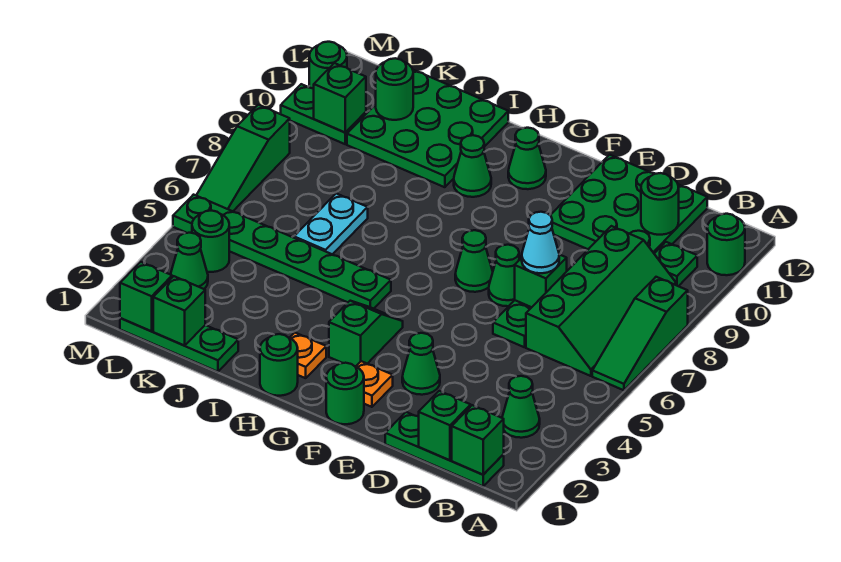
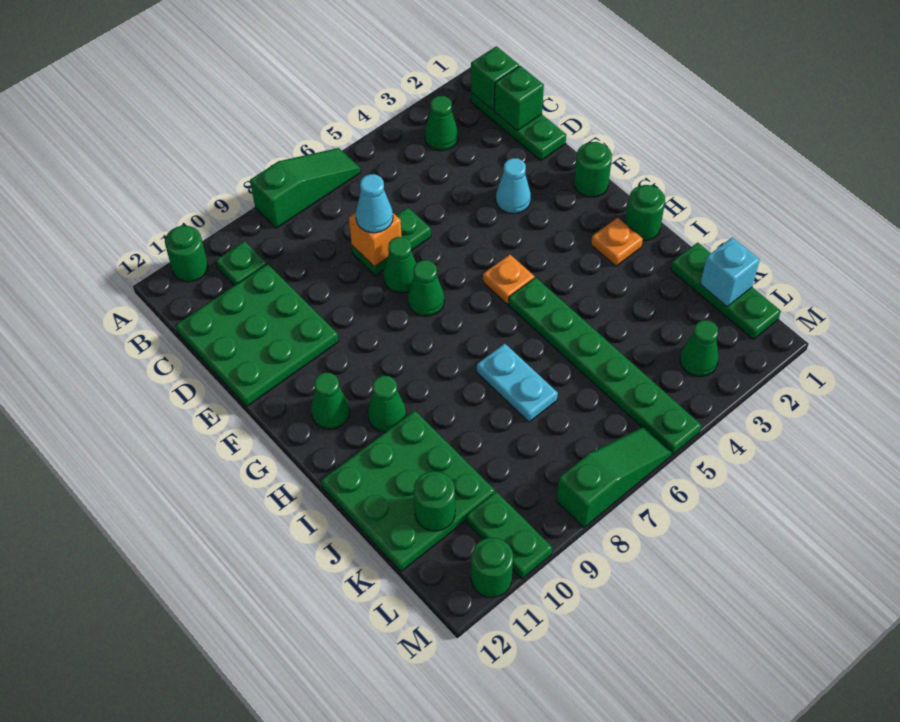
green slope B6:C9 level 1 top C -> none
green round brick C11 level 2 -> none
green brick D7 level 2 -> orange brick D7 level 2
green cone E3 level 1 -> cyan cone E3 level 1
orange plate F2 level 1 -> orange plate G5 level 1
green slope G3:G4 level 1 top 3 -> none
cyan plate J6:J7 level 1 -> cyan plate I7:J7 level 1
green brick K1 level 2 -> cyan brick K1 level 2
green brick L1 level 2 -> none
green round brick L4 level 1 -> none
green brick L10 level 2 -> none

